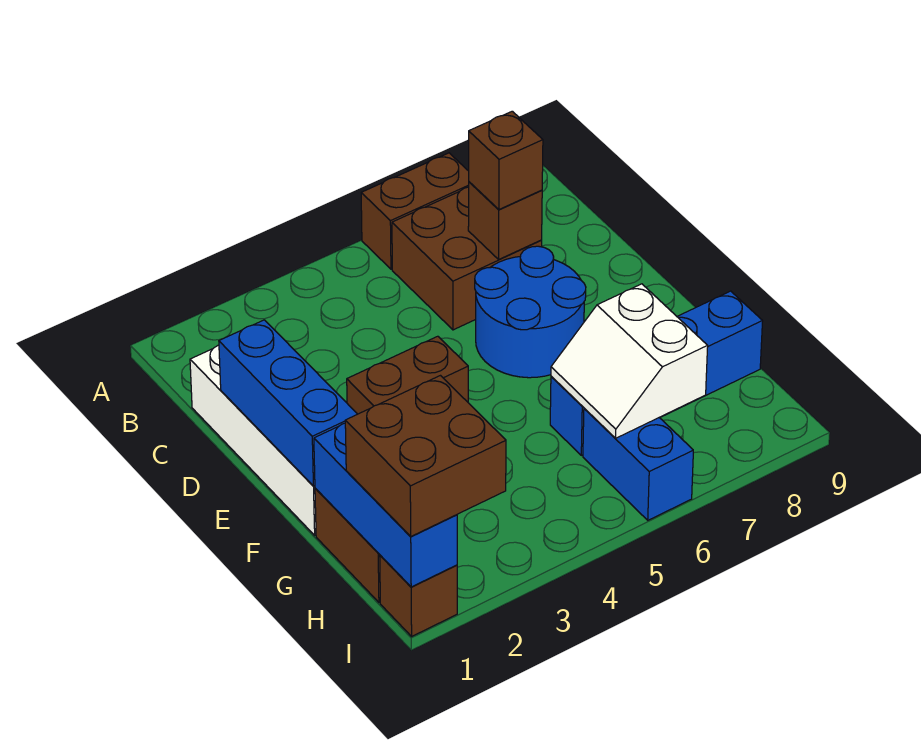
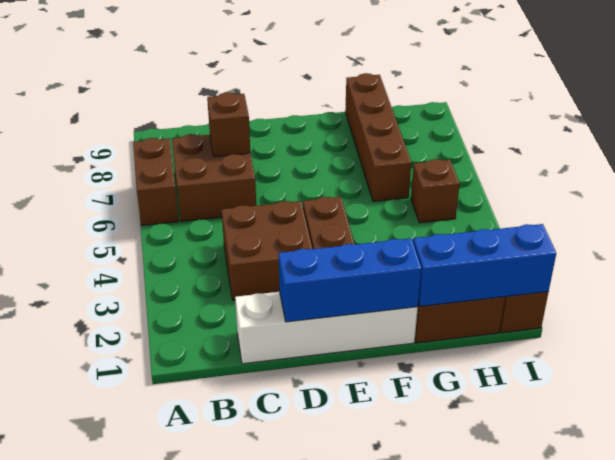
brown brick C7 level 3 -> brown brick H5 level 1
blue round brick D6:E7 level 1 -> none
blue brick G6:G9 level 1 -> brown brick G6:G9 level 1
white slope G6:H7 level 2 top 7 -> none
brown brick H1:I2 level 3 -> brown brick C3:D4 level 1
blue brick H6:I6 level 1 -> none

